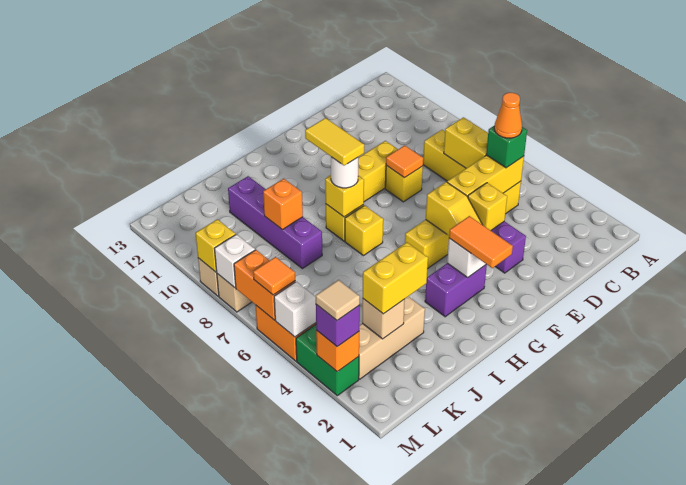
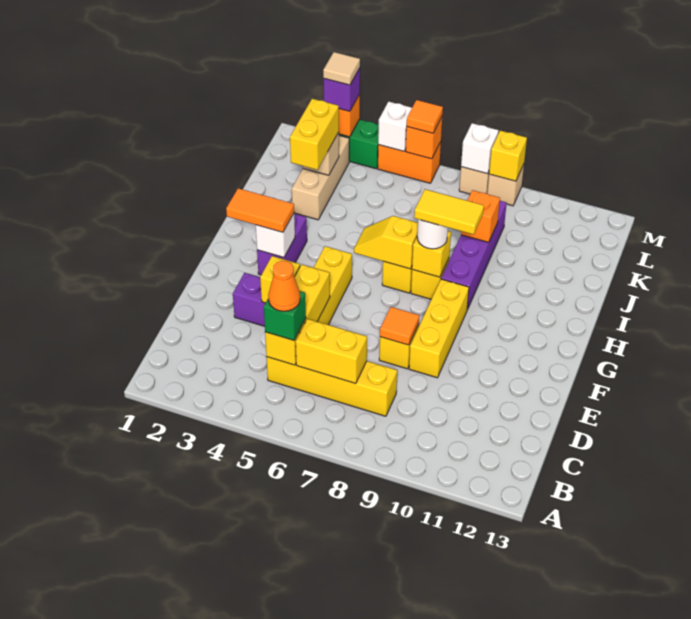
yellow slope F4:F5 level 2 top 5 -> yellow slope H6:H7 level 2 top 7
purple brick J8:J11 level 1 -> purple brick H9:K9 level 1
orange brick M6:M7 level 2 -> orange brick M6 level 2

